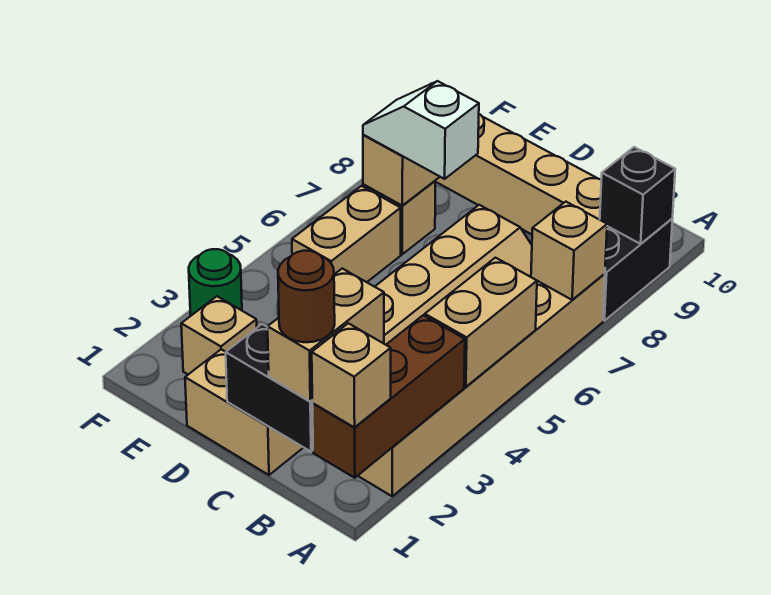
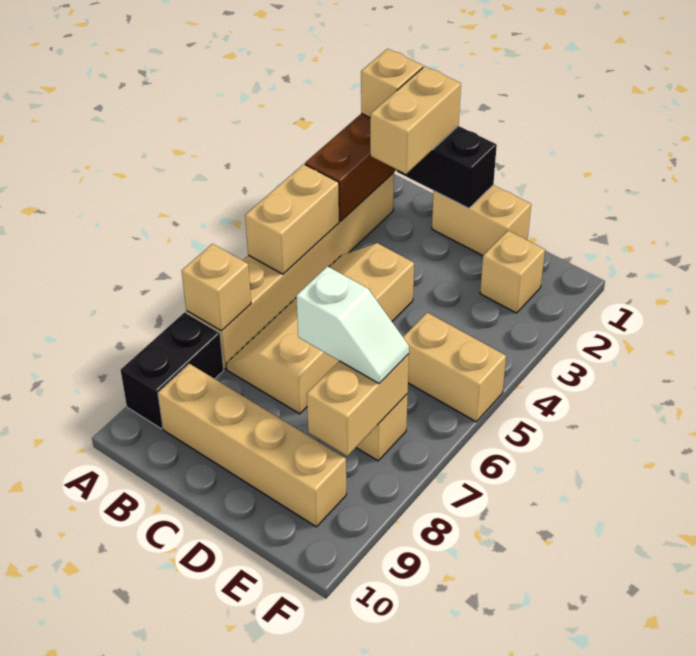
black brick A9 level 2 -> none
brown round brick B1 level 4 -> none
tan brick E5:E6 level 1 -> tan brick E5:F5 level 1
green round brick F3 level 1 -> none

